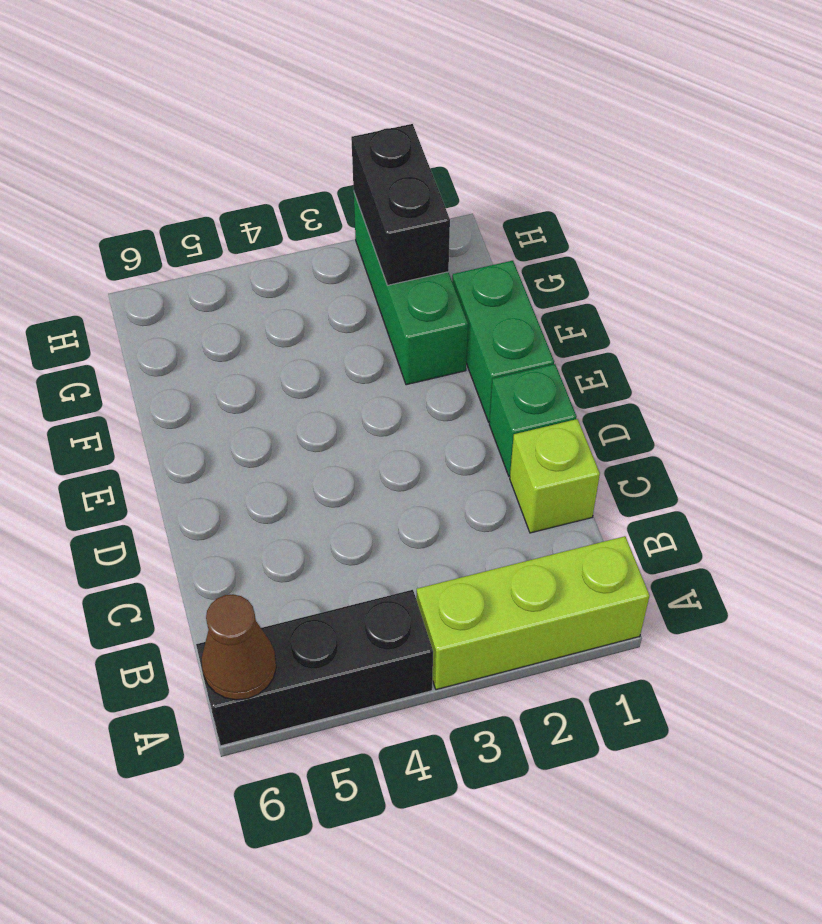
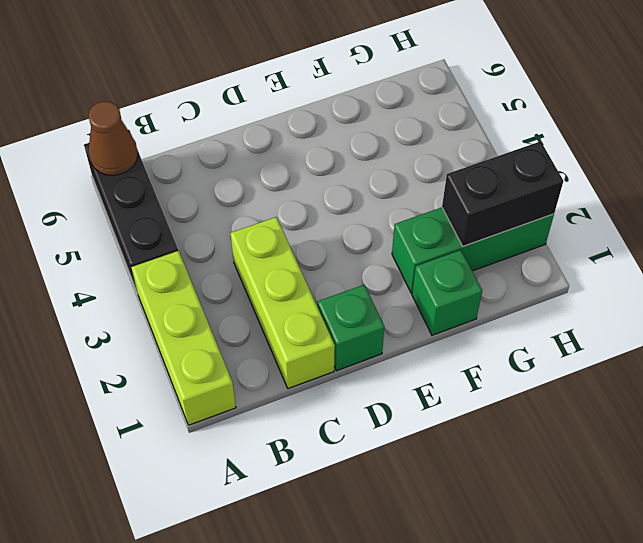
lime brick C1 level 1 -> lime brick C1:C3 level 1
green brick E1:F1 level 1 -> green brick F1 level 1

